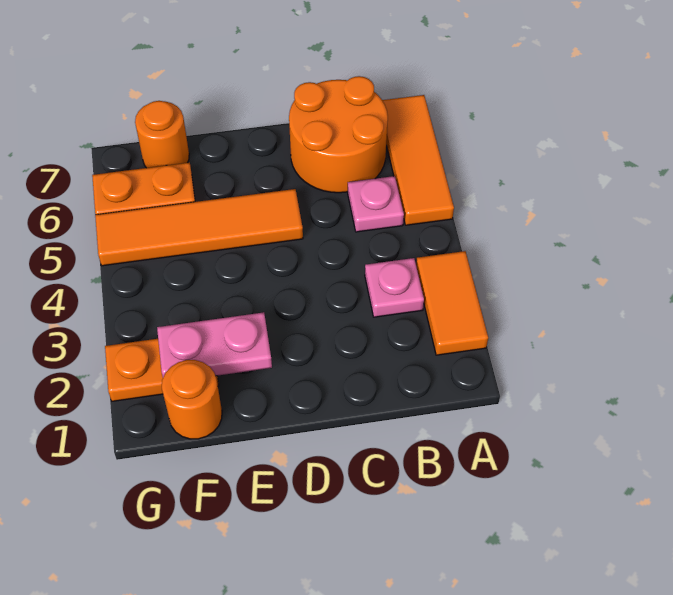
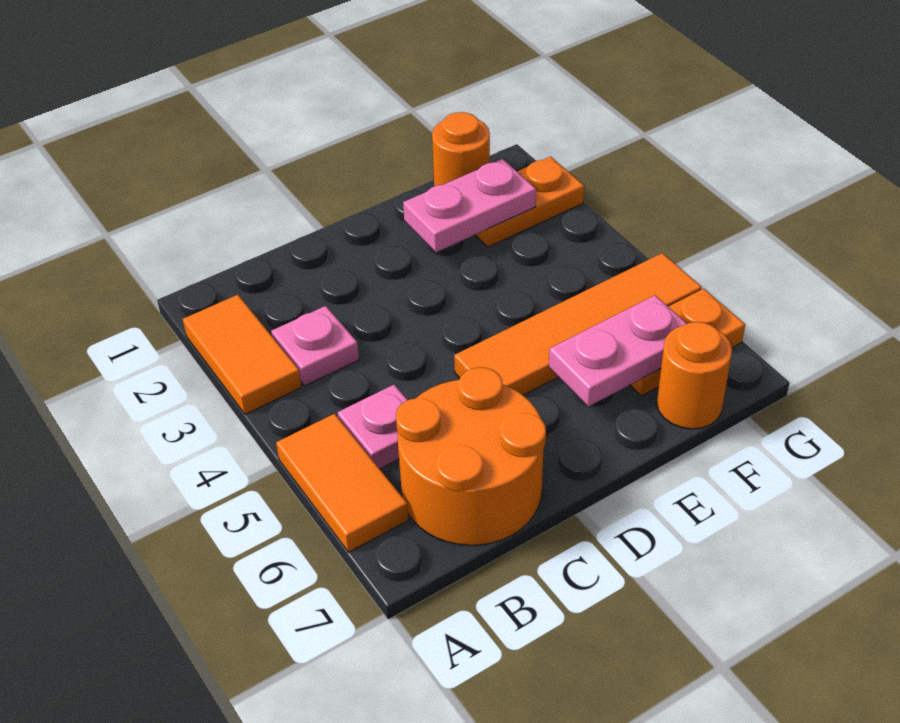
orange tile A5:A7 level 1 -> orange tile A5:A6 level 1
none -> pink plate E6:F6 level 2

